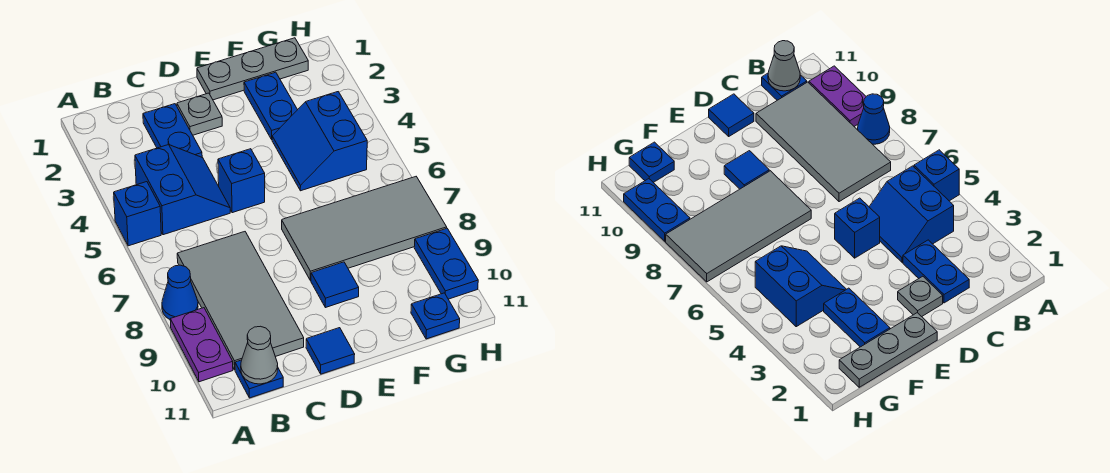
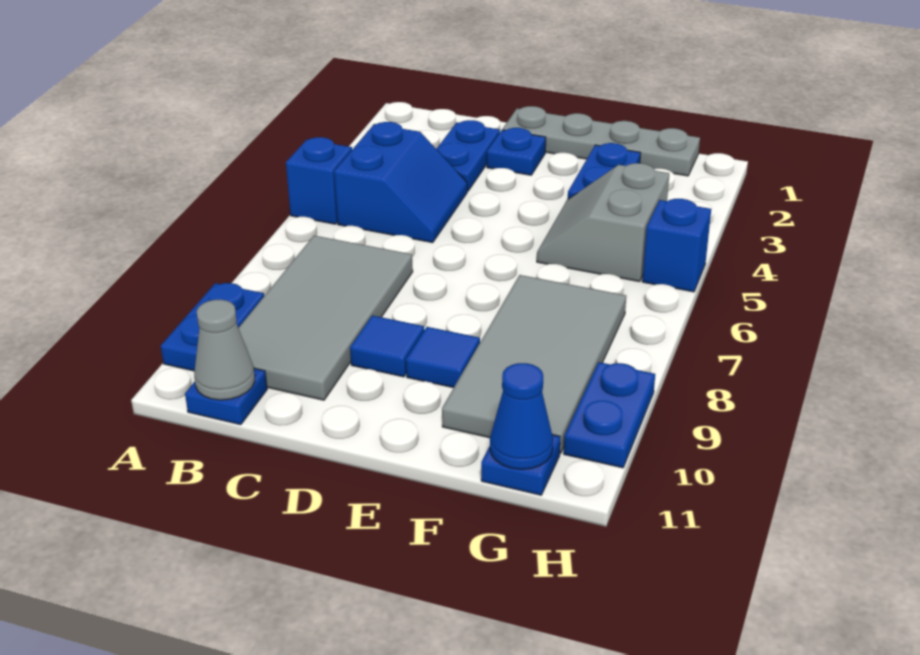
blue cone A8 level 1 -> blue cone G11 level 2
purple plate A9:A10 level 1 -> blue plate A9:A10 level 1
grey plate D2 level 1 -> blue plate D2 level 1
blue brick D5 level 1 -> blue brick H5 level 1
blue tile D11 level 1 -> blue tile D9 level 1
grey plate E1:G1 level 1 -> grey plate D1:G1 level 1
grey tile E7:H8 level 1 -> grey tile F7:G10 level 1
blue slope F4:G5 level 1 top G -> grey slope F4:G5 level 1 top G

